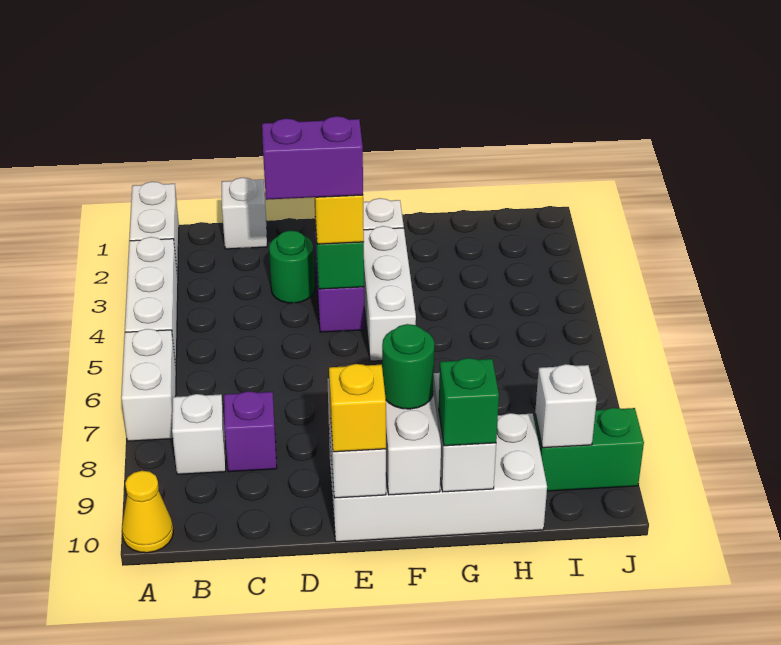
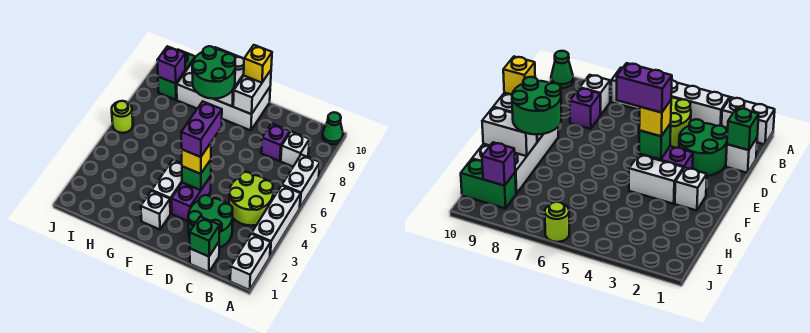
yellow cone A10 level 1 -> green cone A10 level 1
none -> lime round brick B4:C5 level 1
green round brick D3 level 1 -> green round brick C2:D3 level 1
purple brick D4:E4 level 4 -> purple brick E4:E5 level 4
white brick F3:F5 level 1 -> white brick F3:F4 level 1
green round brick F9 level 3 -> green round brick F8:G9 level 3
green brick G10 level 3 -> green brick C1 level 2
green brick I9:J9 level 1 -> green brick I9:I10 level 1
white brick I9 level 2 -> purple brick I9 level 2
none -> lime round brick J6 level 1

